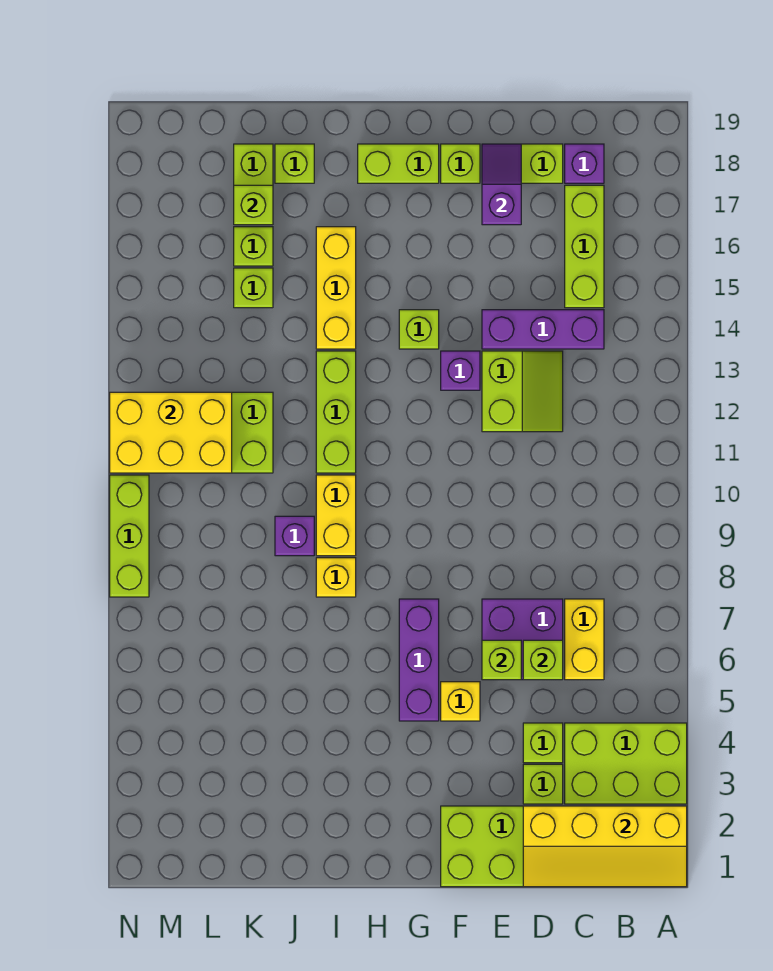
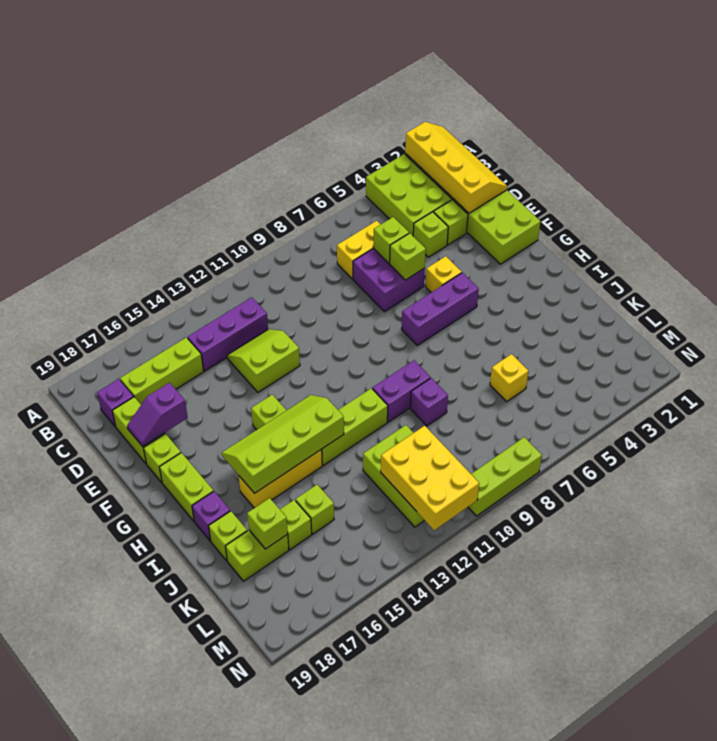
purple brick C14:E14 level 1 -> purple brick C12:C14 level 1
purple brick F13 level 1 -> purple brick I18 level 1
none -> lime slope H13:I16 level 2 top I
yellow brick I8 level 1 -> yellow brick K6 level 1
yellow brick I9:I10 level 1 -> purple brick I9:I10 level 1

